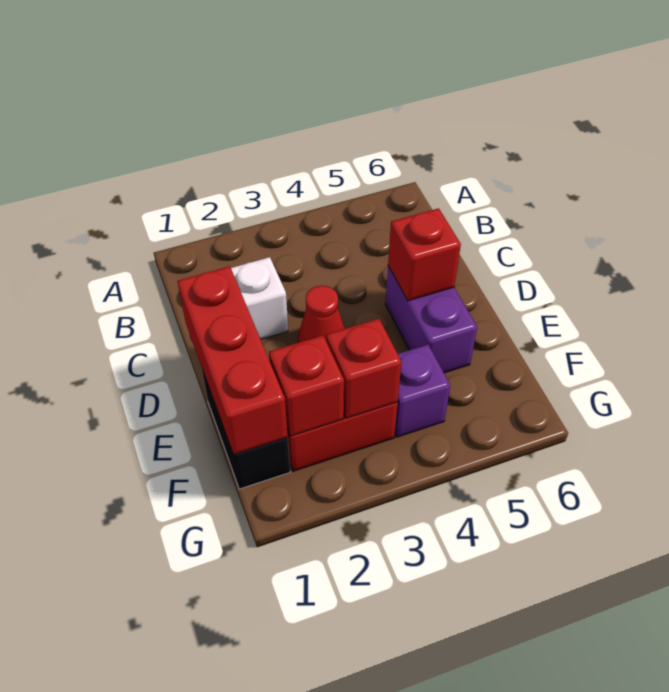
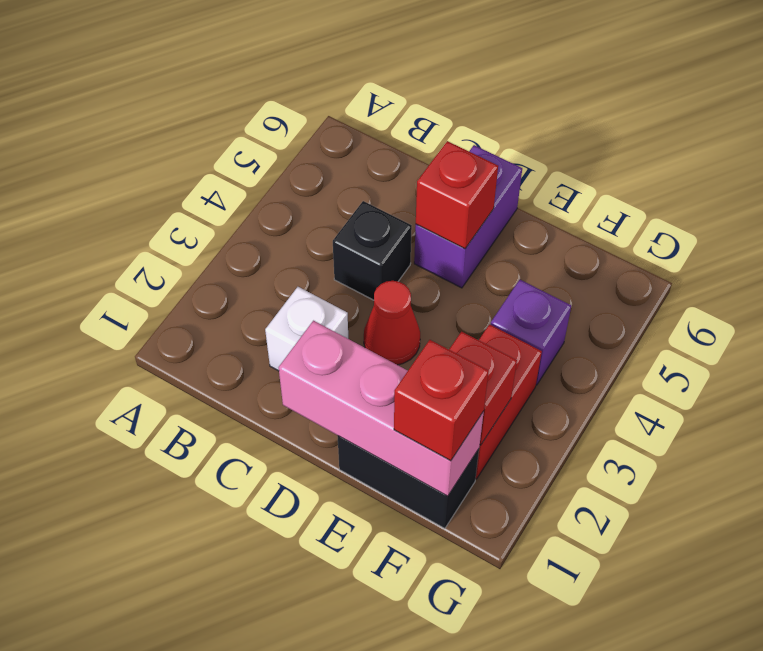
none -> black brick C4 level 1
red brick D1:F1 level 2 -> pink brick D1:F1 level 2
purple brick D5:E5 level 1 -> purple brick D5:D6 level 1
red brick F3 level 2 -> red brick F1 level 3

